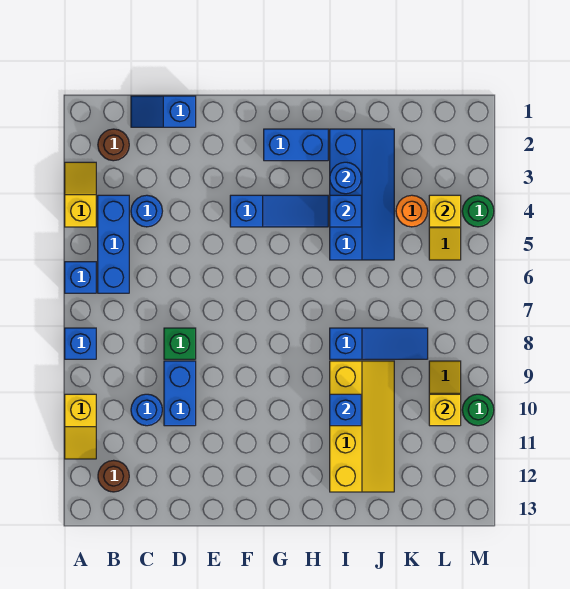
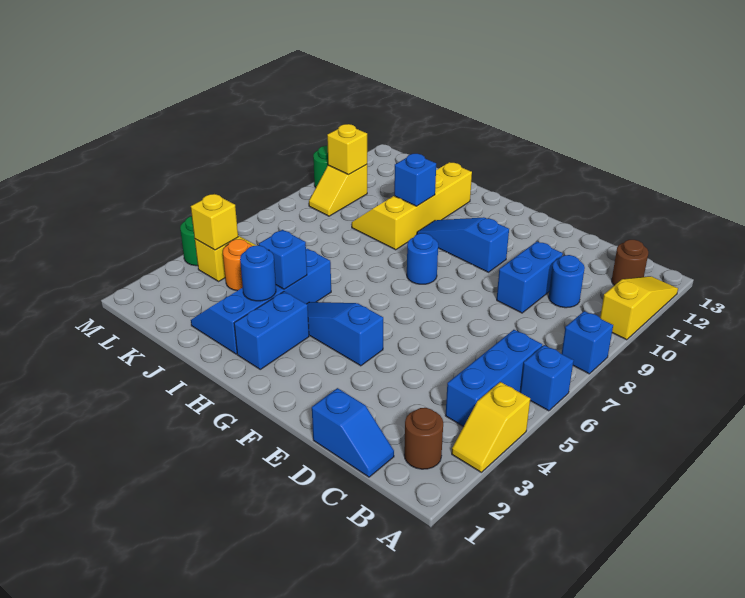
yellow slope A10:A11 level 1 top 10 -> yellow slope A10:A12 level 1 top 10
blue round brick C4 level 1 -> blue round brick G8 level 1
green brick D8 level 1 -> none
blue brick G2:H2 level 1 -> blue brick H2:H3 level 1
blue slope I8:K8 level 1 top I -> blue slope F10:H10 level 1 top F

